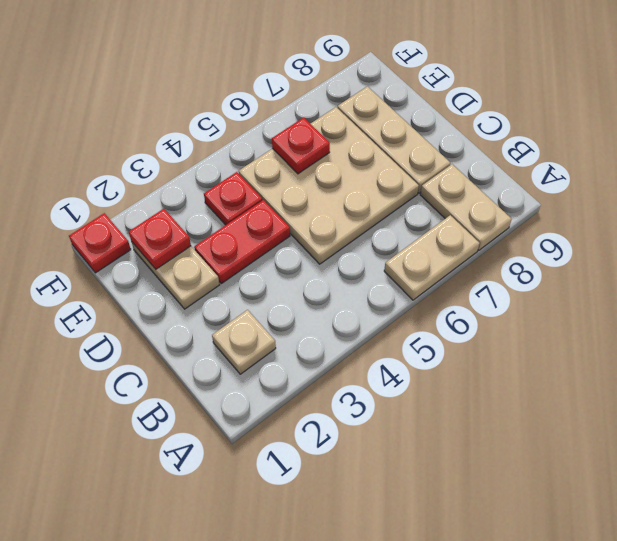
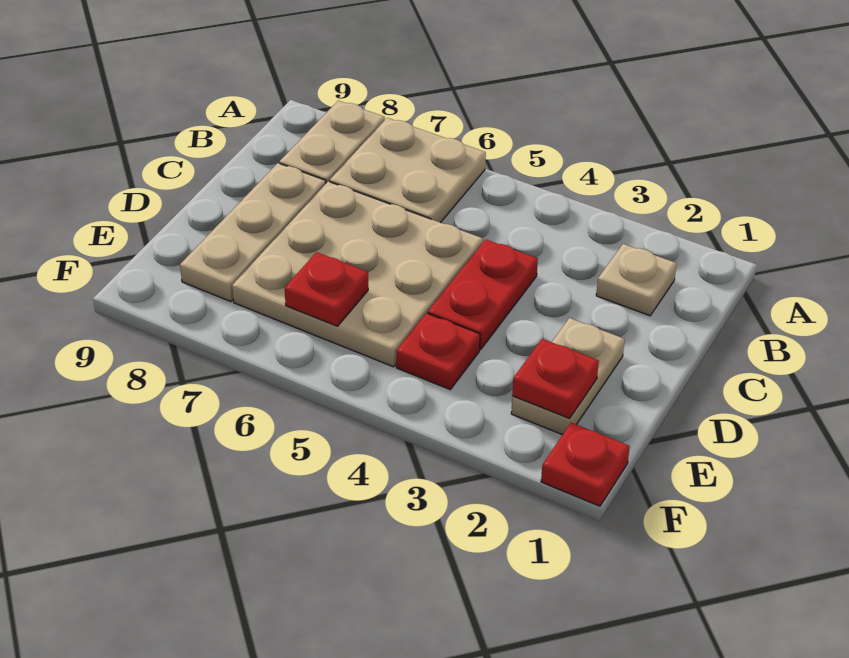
tan plate A6:A7 level 1 -> tan plate A6:B7 level 1
red plate D3:D4 level 1 -> red plate C4:D4 level 1

